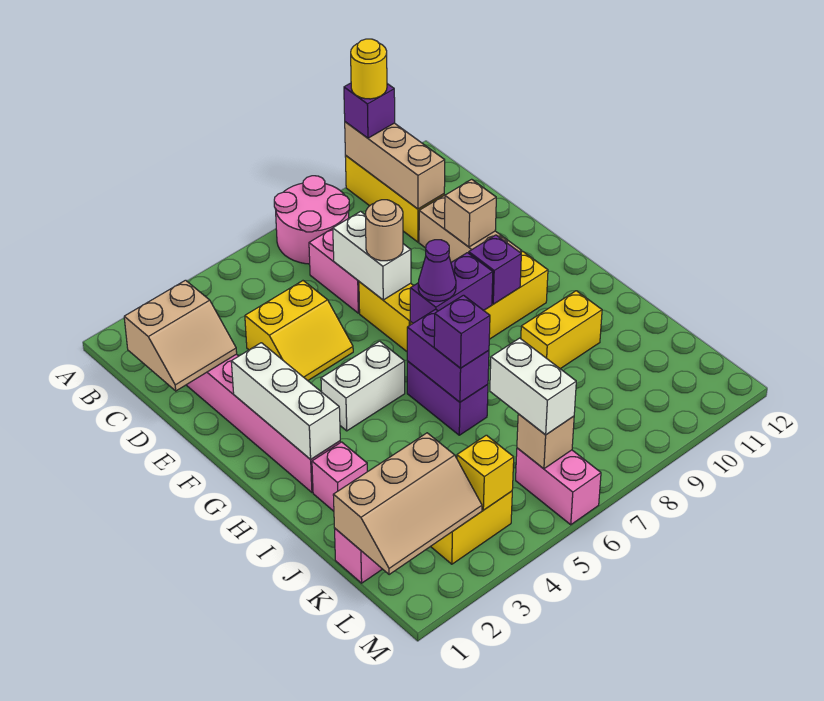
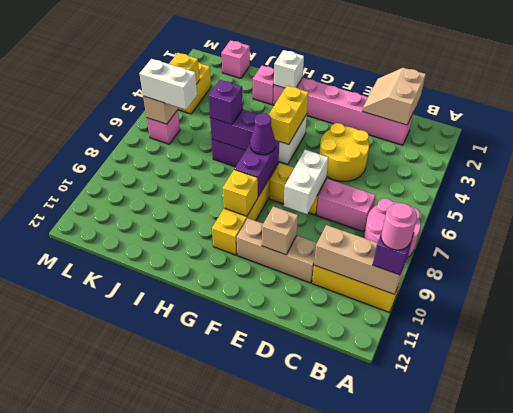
yellow round brick A10 level 4 -> pink round brick A10 level 4
yellow slope D4:E5 level 1 top D -> yellow round brick D4:E5 level 1
white brick D7:E7 level 2 -> white brick E7:E8 level 2
tan round brick E7 level 3 -> none
white brick F2:H2 level 2 -> white brick H2 level 2
purple brick G9 level 2 -> yellow brick G9 level 2
yellow brick I9:I10 level 1 -> yellow brick G4:G5 level 2
tan slope K1:L3 level 2 top K -> none
pink brick L6:M6 level 1 -> pink brick L6 level 1

